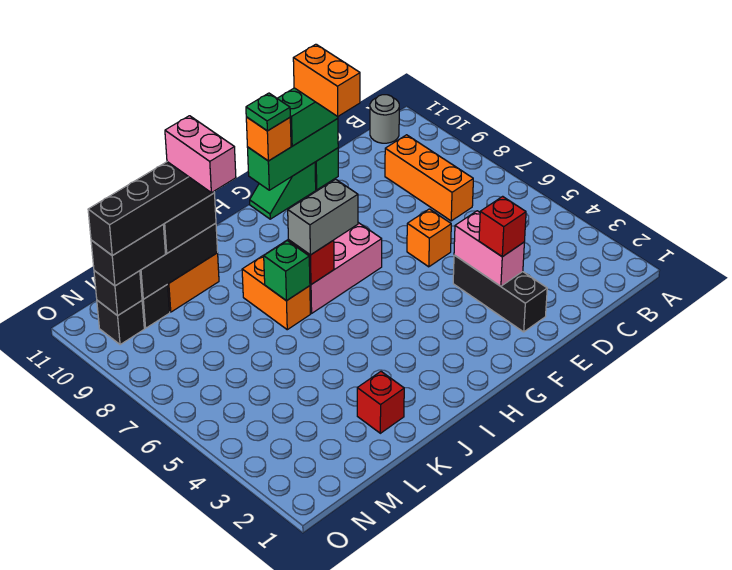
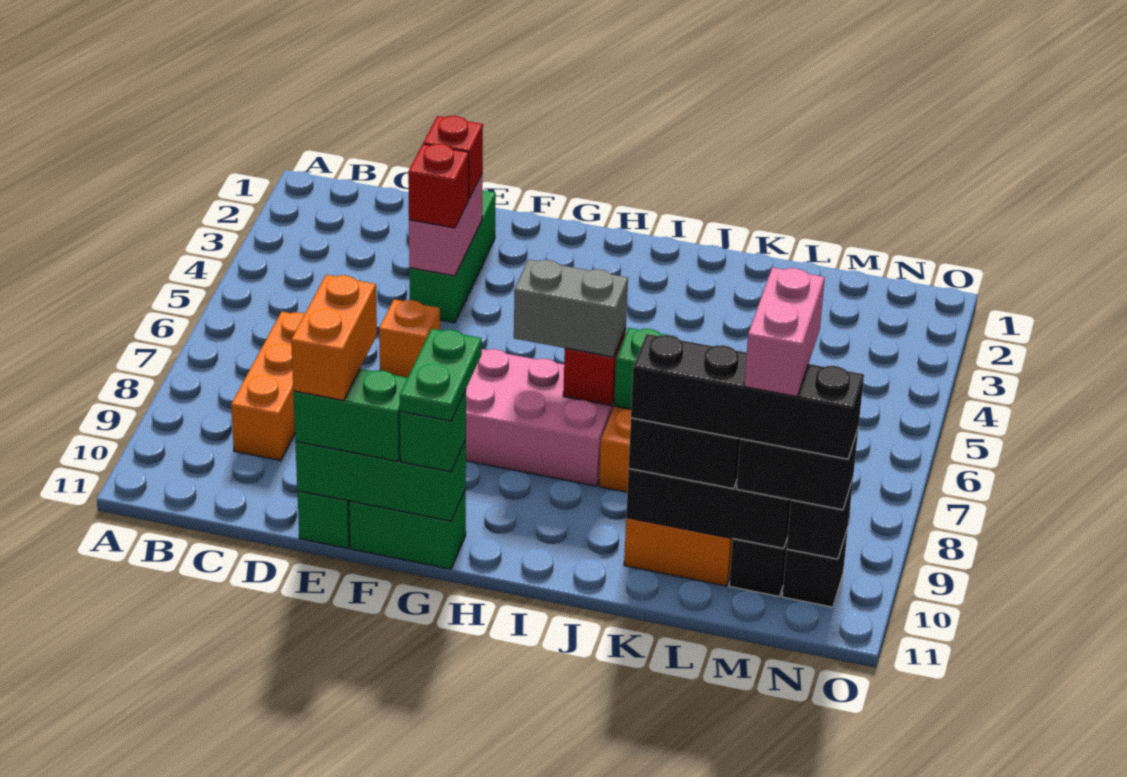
grey round brick B11 level 1 -> none
black brick E2:E4 level 1 -> green brick E2:E4 level 1
green slope F11:G11 level 1 top F -> green brick F11:G11 level 1
orange brick G11 level 3 -> green brick G11 level 3
green plate G11 level 4 -> green plate G10:G11 level 4
red brick K2 level 1 -> red brick E4 level 3
pink brick K9:K10 level 5 -> pink brick M9:M10 level 5

